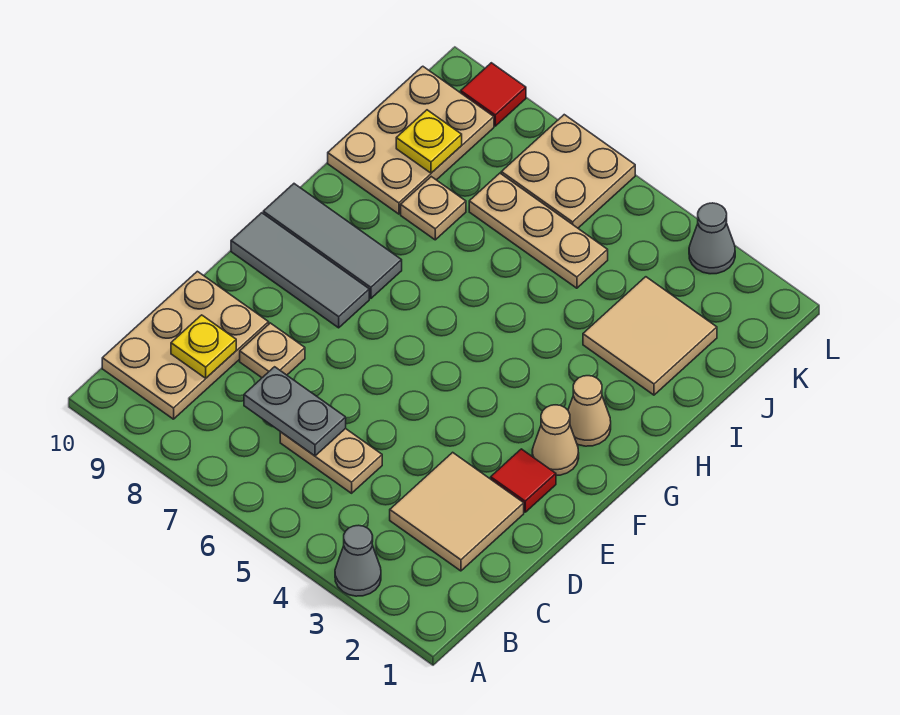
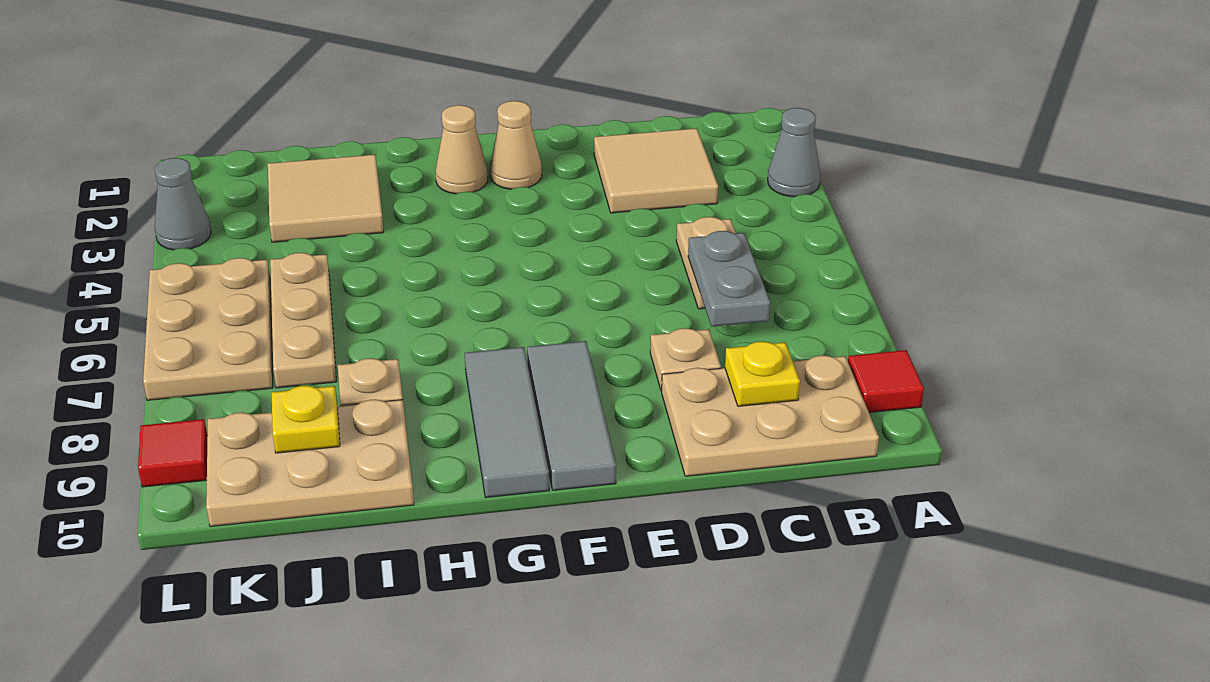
red tile E2 level 1 -> red tile A9 level 1
tan plate K6:L7 level 1 -> tan plate K5:L7 level 1

